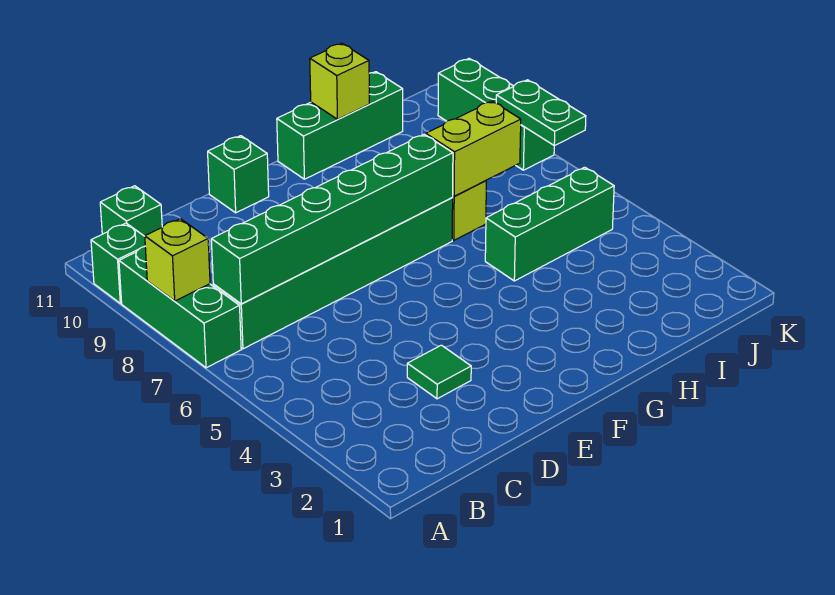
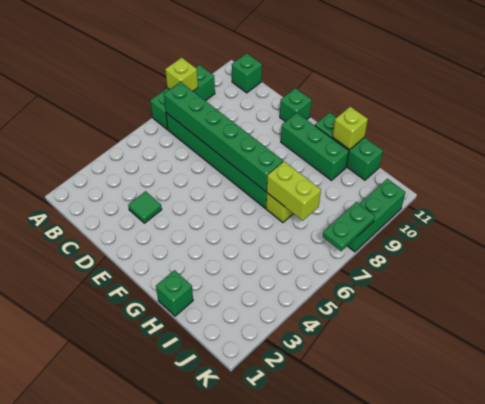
green brick A10 level 1 -> green brick H1 level 1
green brick H5:J5 level 1 -> green brick F10:H10 level 1

